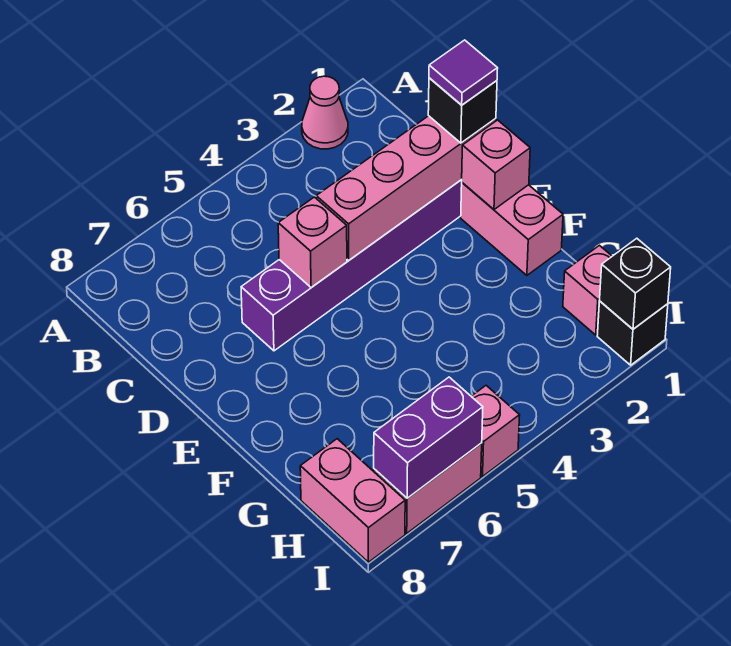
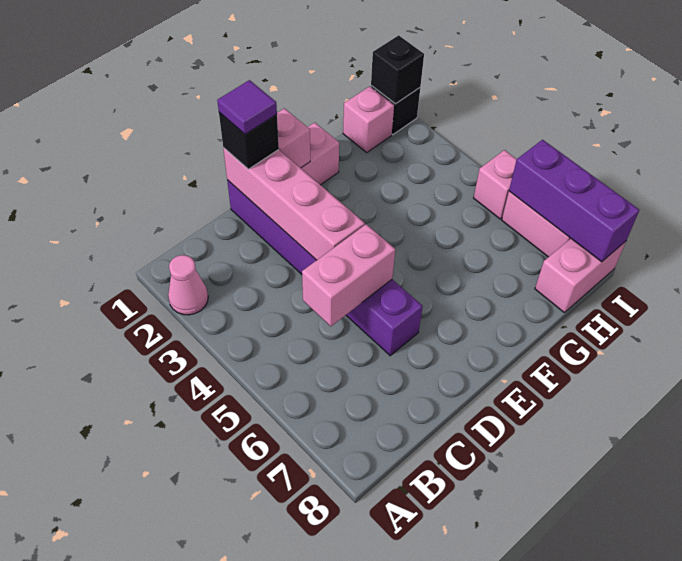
pink brick D5 level 2 -> pink brick C5:D5 level 2
purple brick I6:I7 level 2 -> purple brick I6:I8 level 2

